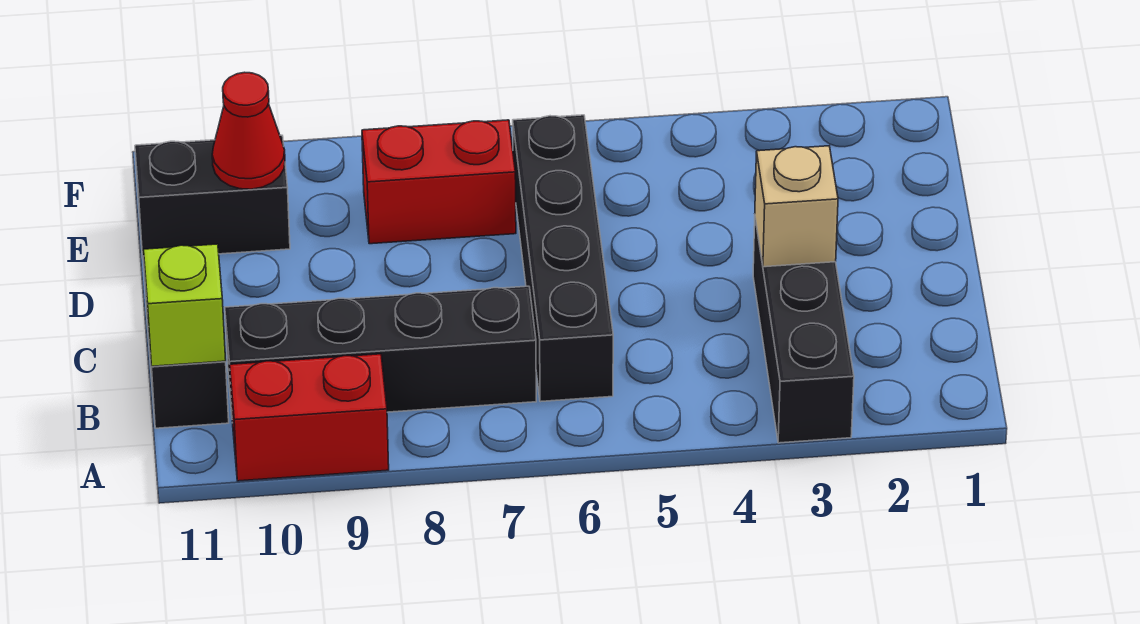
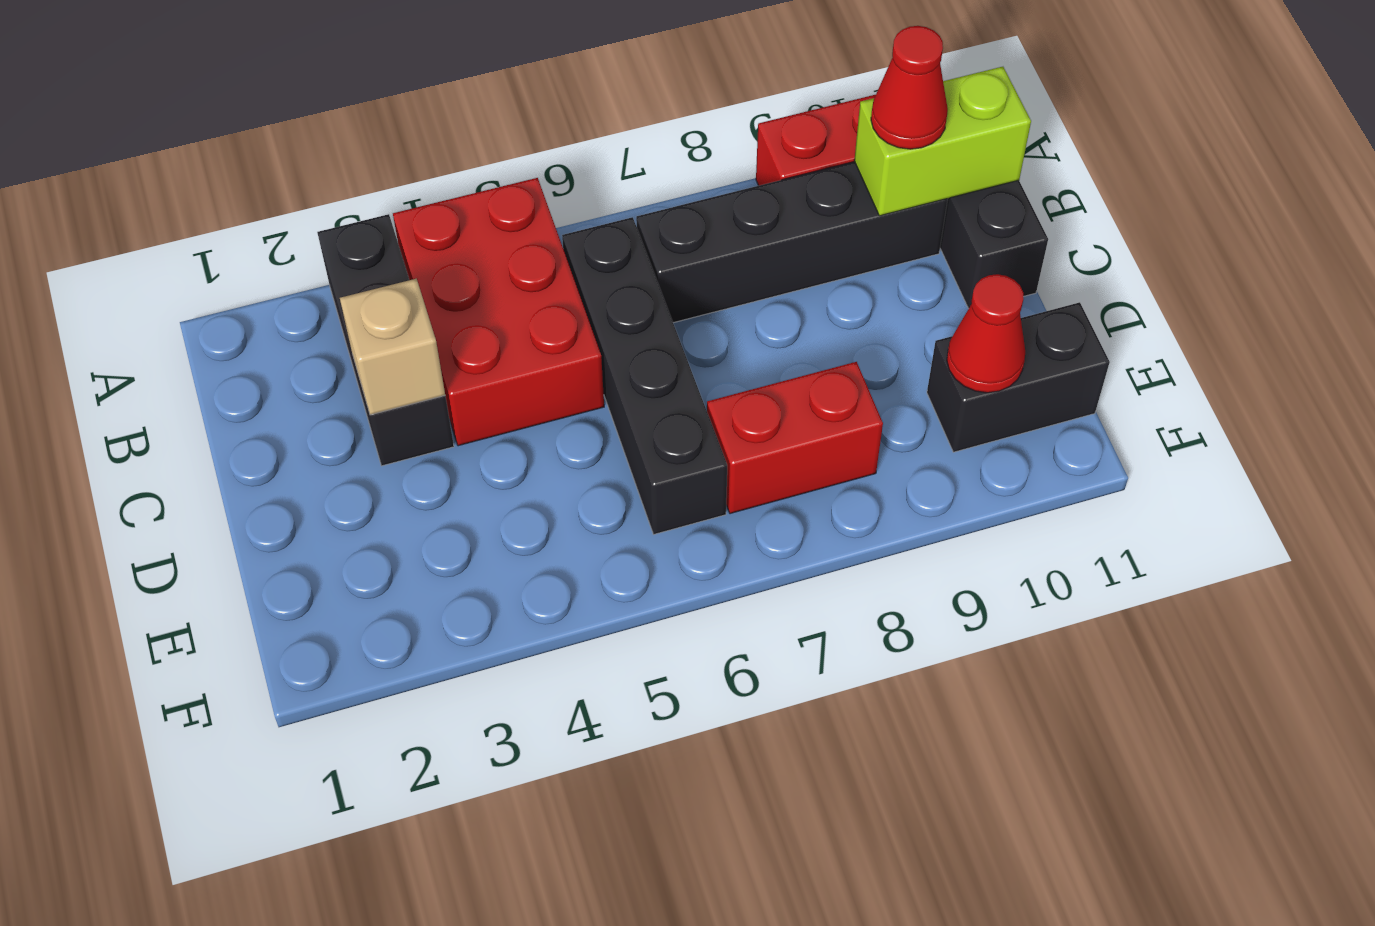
none -> red brick A4:C5 level 1
none -> red cone B10 level 3
lime brick B11 level 2 -> lime brick B10:B11 level 2

